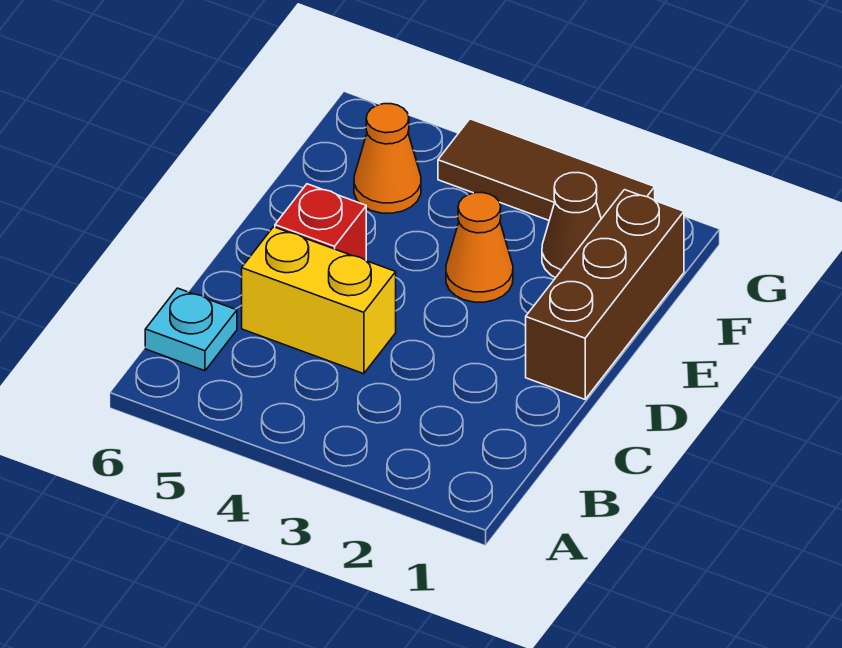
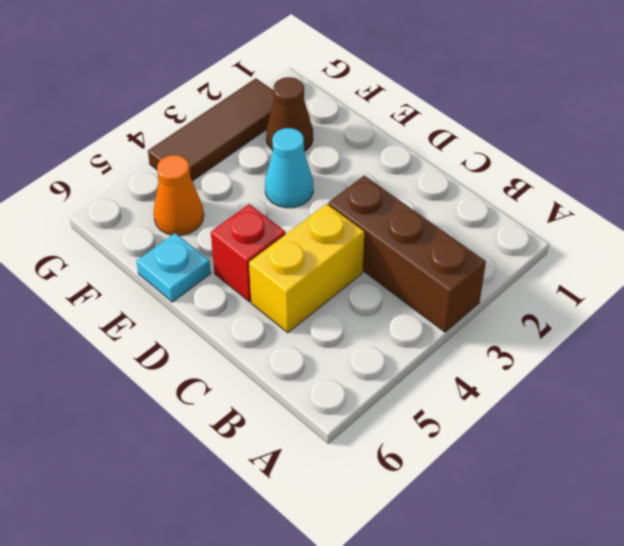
cyan plate B6 level 1 -> cyan plate E6 level 1
brown brick D1:F1 level 1 -> brown brick A3:C3 level 1
orange cone E3 level 1 -> cyan cone E3 level 1

